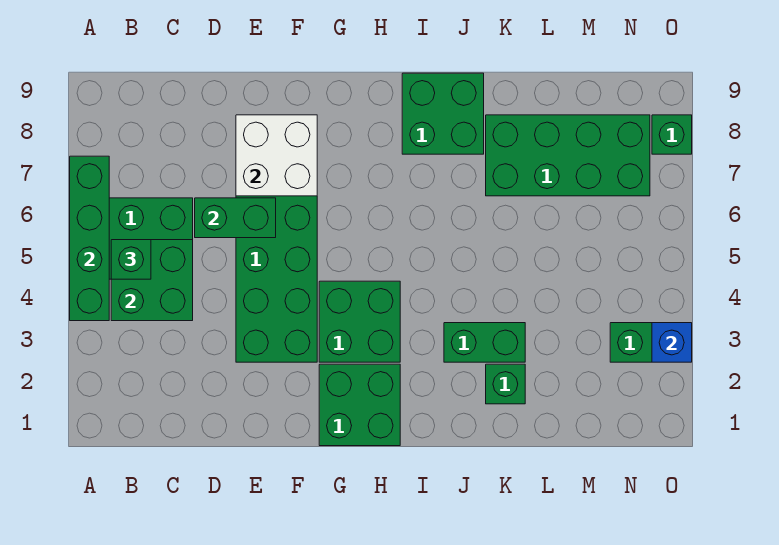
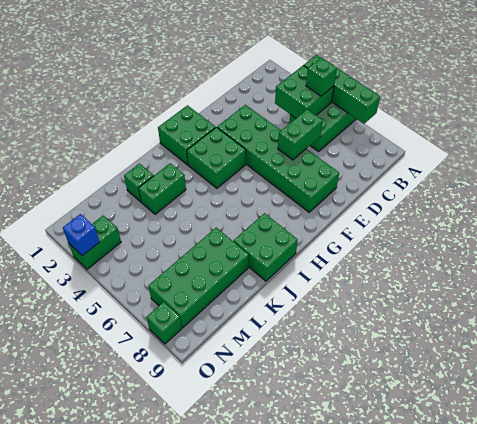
white brick E7:F8 level 2 -> none

